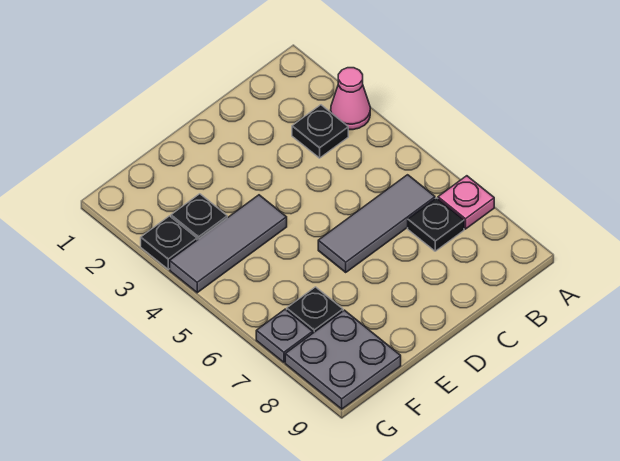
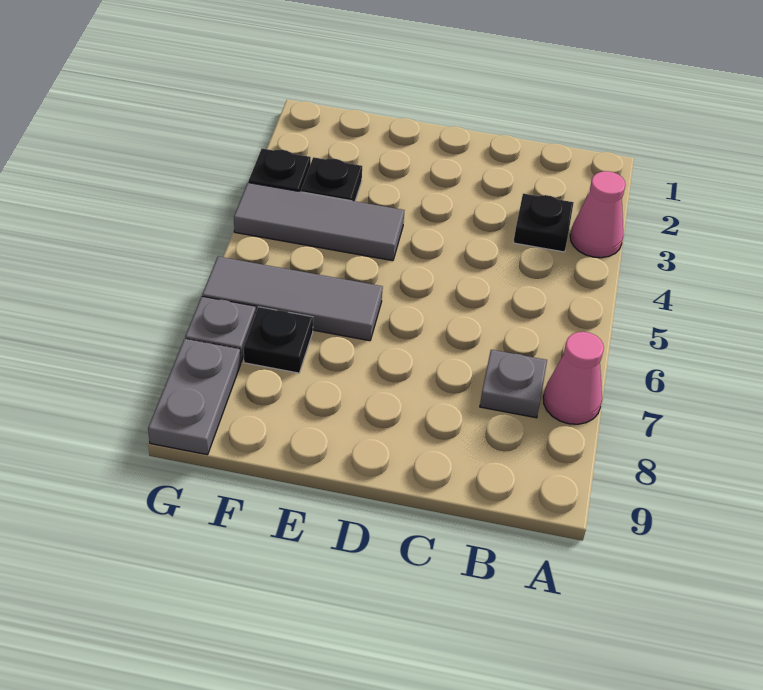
pink plate A7 level 1 -> pink cone A7 level 1
grey tile B6:D6 level 1 -> grey tile E6:G6 level 1
black plate B7 level 1 -> grey plate B7 level 1
grey plate F8:G9 level 1 -> grey plate G8:G9 level 1

